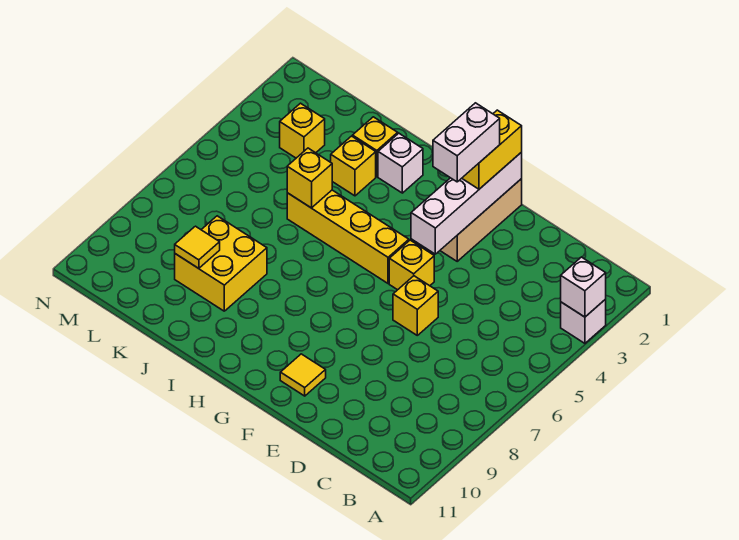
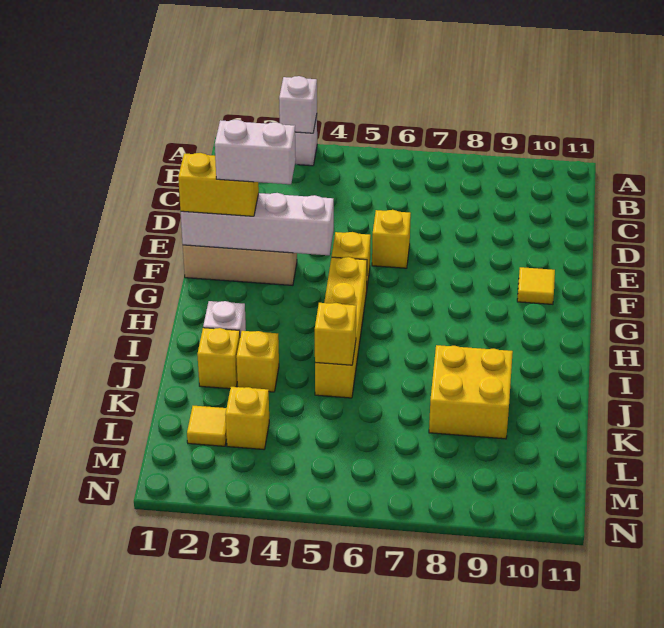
yellow tile K9 level 2 -> yellow tile L2 level 1

